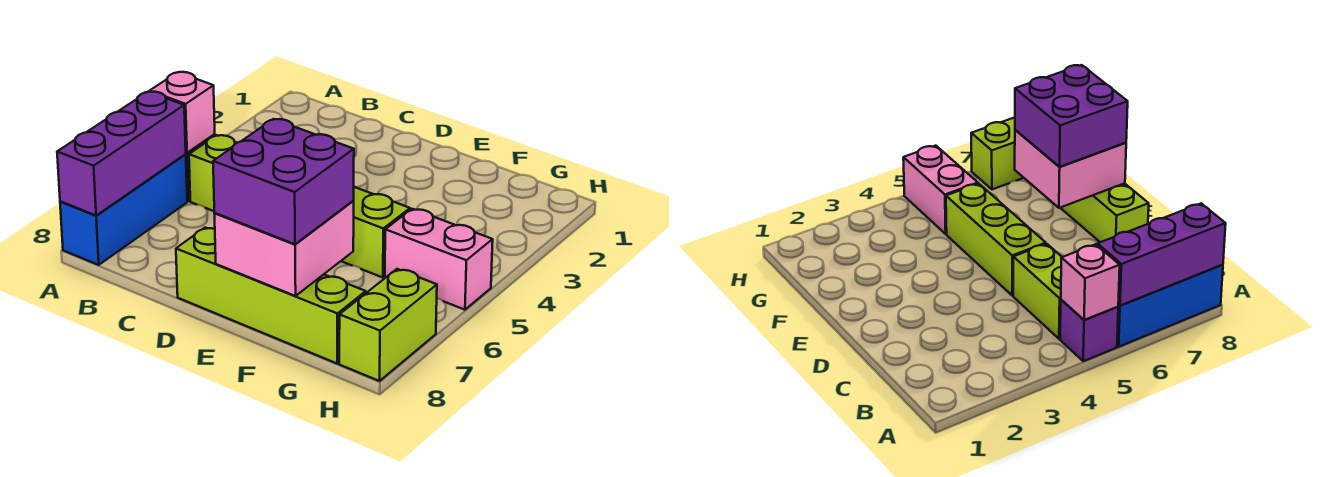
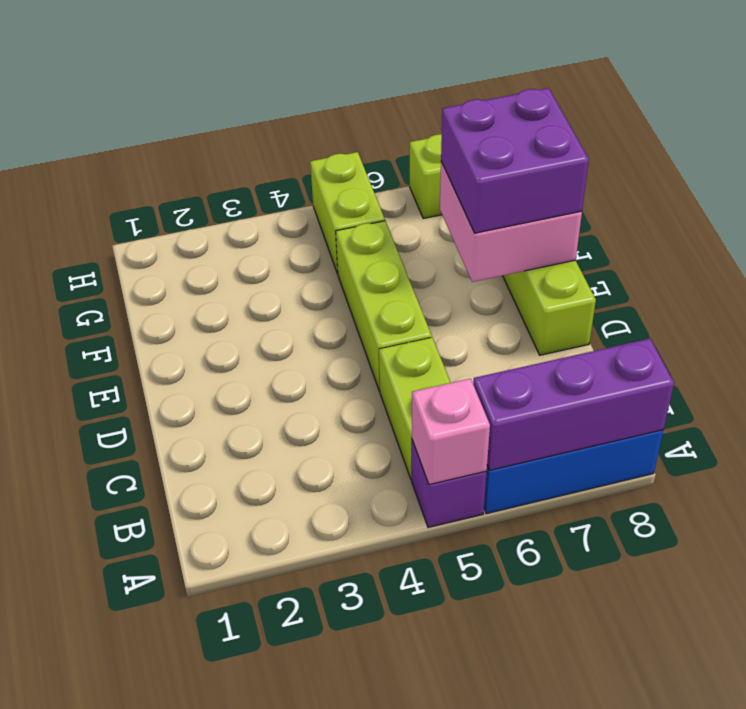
pink brick G5:H5 level 1 -> lime brick G5:H5 level 1

